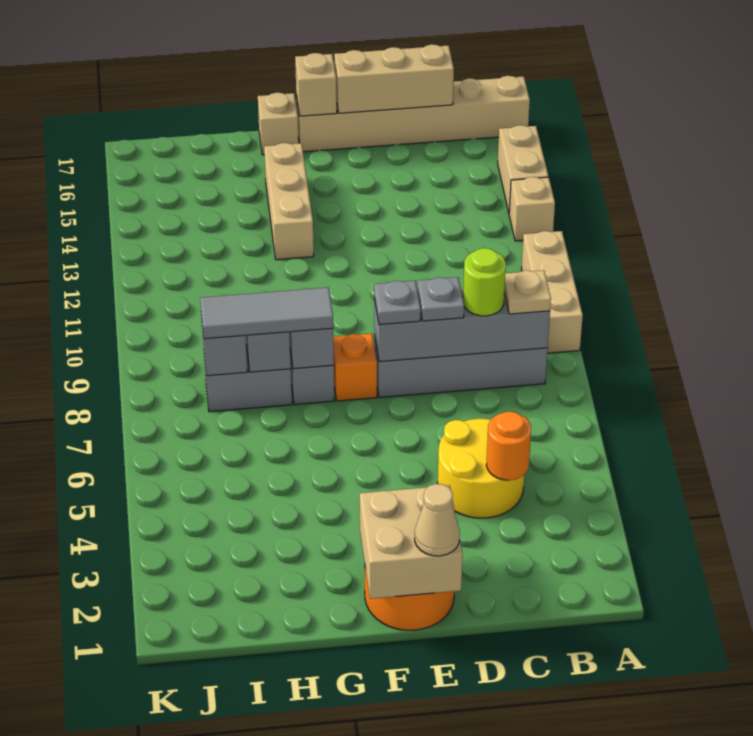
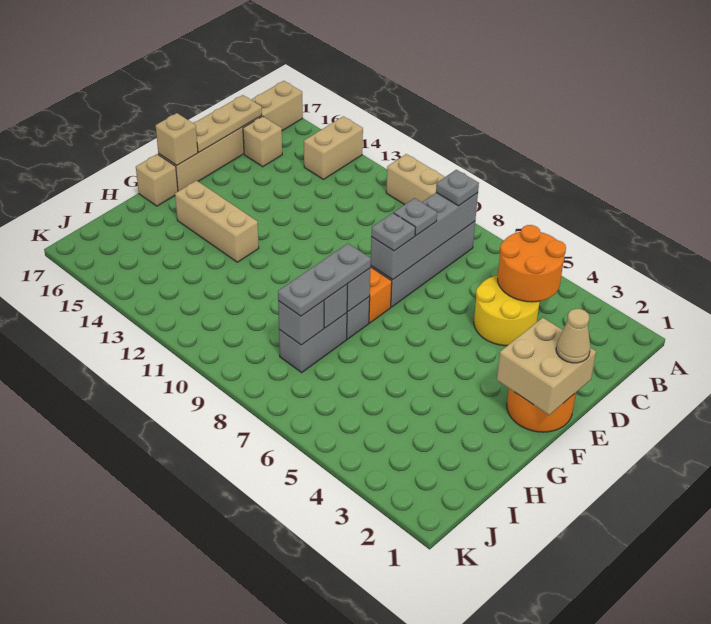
tan brick A13 level 1 -> tan brick C16 level 1
tan brick A14:A15 level 1 -> tan brick A14:B14 level 1
tan plate B8 level 3 -> grey plate B8 level 3
orange round brick C4 level 2 -> orange round brick B4:C5 level 2
lime round brick C8 level 3 -> none
tan brick C17:E17 level 2 -> tan plate C17:E17 level 2
grey tile G8:I8 level 3 -> grey plate G8:I8 level 3

